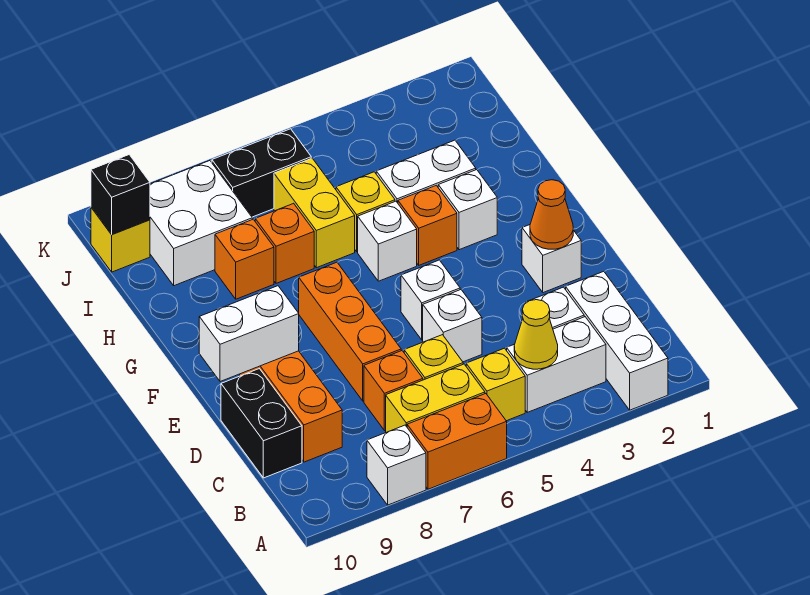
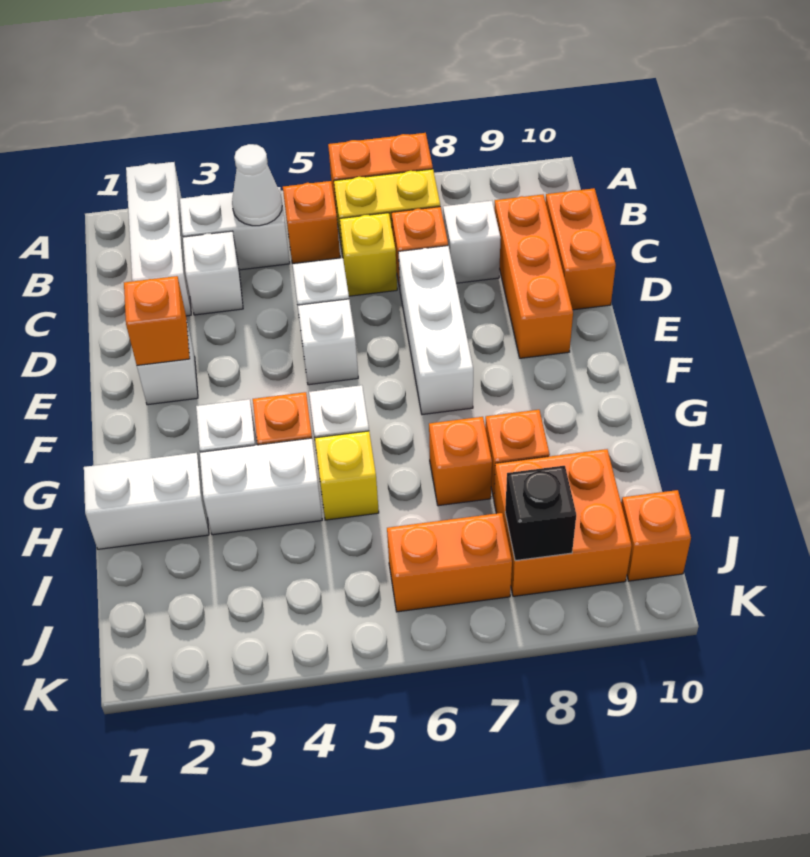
white brick A8 level 1 -> white brick C8 level 1
yellow cone B4 level 2 -> white cone B4 level 2
yellow brick B5 level 1 -> orange brick B5 level 1
black brick C10:D10 level 1 -> orange brick C10:D10 level 1
orange brick D7:F7 level 1 -> white brick D7:F7 level 1
orange cone E2 level 2 -> orange brick E2 level 2
white brick E9:E10 level 2 -> white brick H1:H2 level 1
yellow brick H6:I6 level 1 -> none
white brick I8:J9 level 1 -> orange brick I8:J9 level 1
black brick J6:J7 level 1 -> orange brick J6:J7 level 1
yellow brick J10 level 1 -> orange brick J10 level 1
black brick J10 level 2 -> black brick J8 level 2

